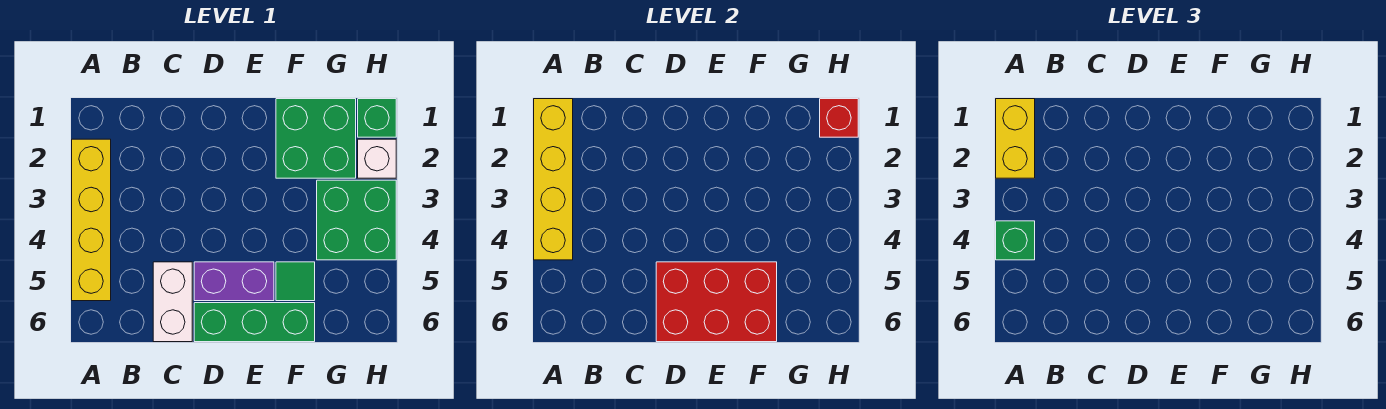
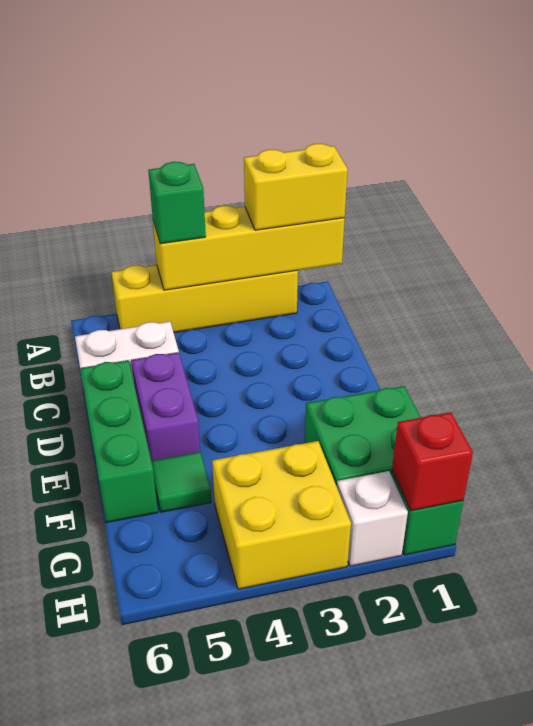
red brick D5:F6 level 2 -> none
green brick G3:H4 level 1 -> yellow brick G3:H4 level 1

